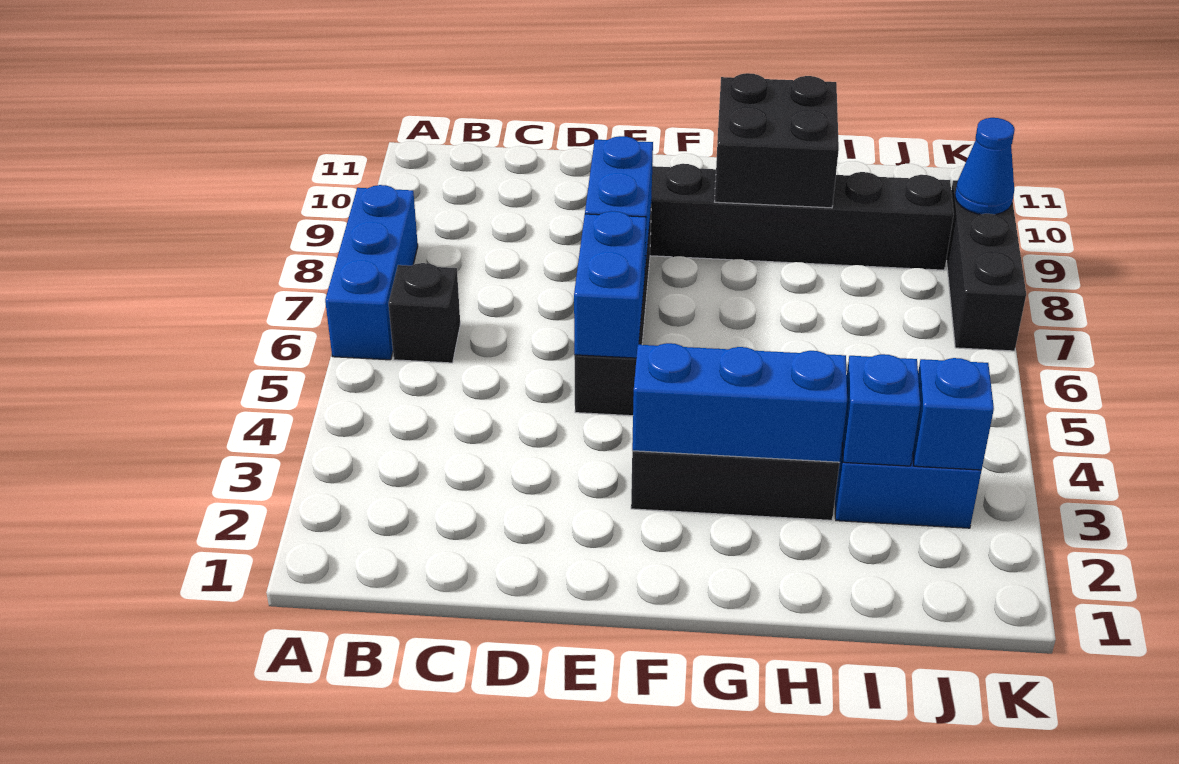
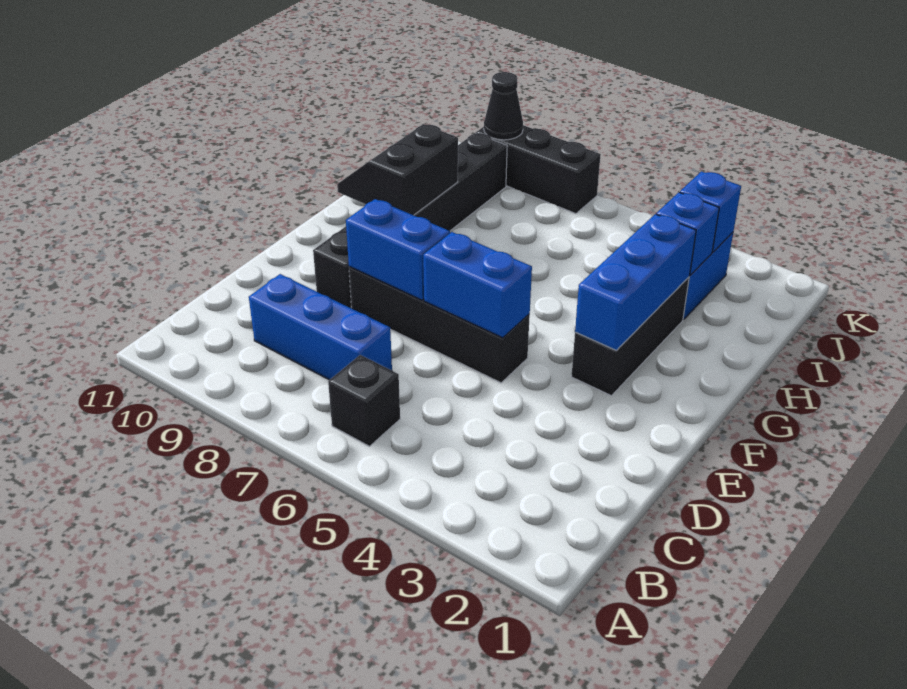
blue brick A6:A8 level 1 -> blue brick C7:C9 level 1
black brick G9:H10 level 2 -> black slope G9:H10 level 2 top 9
blue cone K9 level 2 -> black cone K9 level 2

